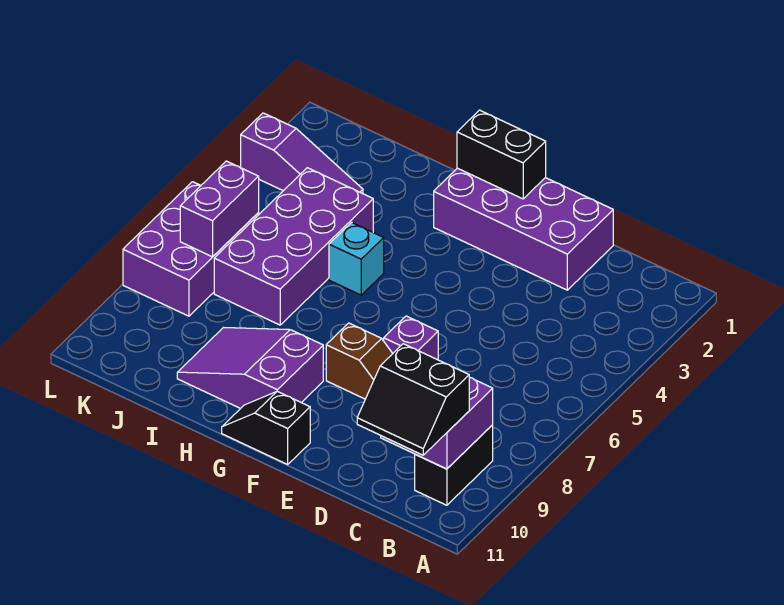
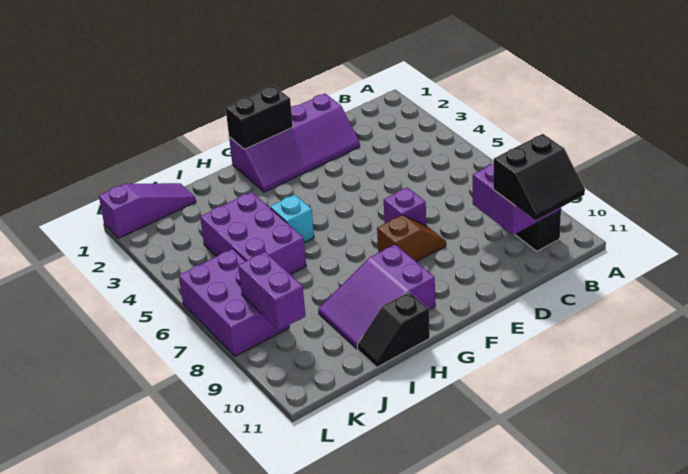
purple brick D1:G2 level 1 -> purple slope D1:G2 level 1 top 1
black slope F11:G11 level 1 top F -> black slope H11:I11 level 1 top H
purple brick I4:J7 level 1 -> purple brick I4:J6 level 1
purple slope J3:L3 level 1 top L -> purple slope J1:L1 level 1 top L
purple brick K6:K7 level 2 -> purple brick K8:K9 level 2

